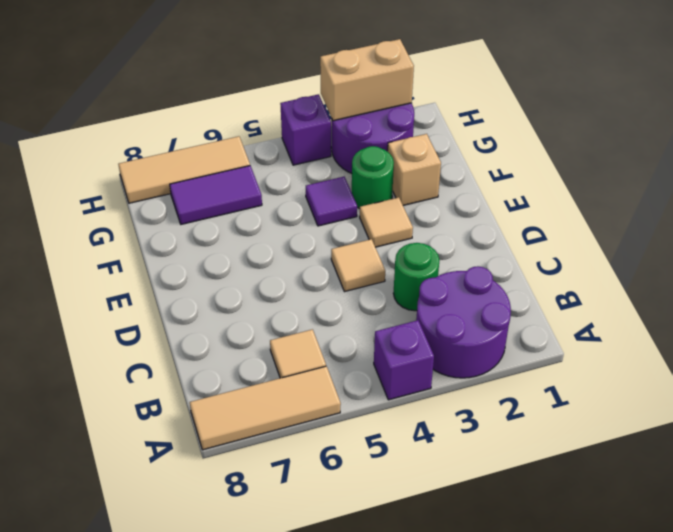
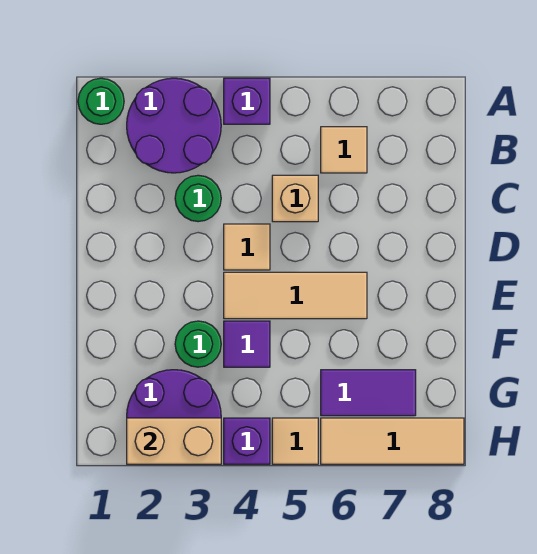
none -> green round brick A1 level 1
tan tile A6:A8 level 1 -> tan tile E4:E6 level 1
tan tile E3 level 1 -> tan tile H5 level 1
tan brick F2 level 1 -> tan brick C5 level 1

